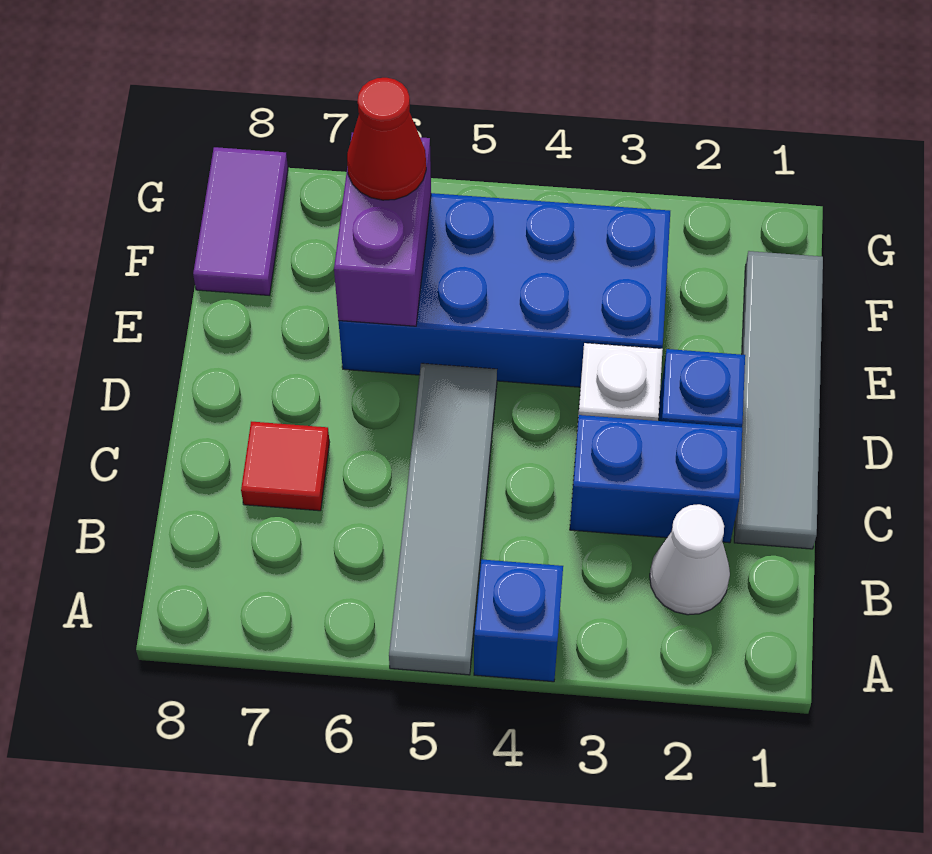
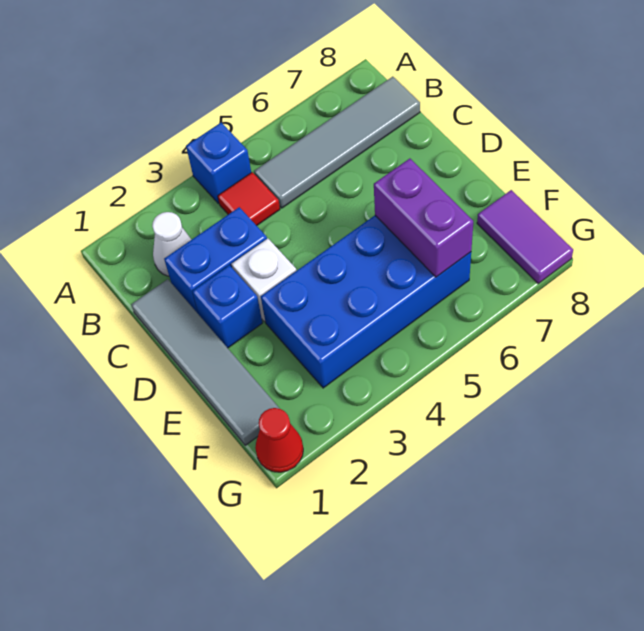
grey tile A5:D5 level 1 -> grey tile B5:B8 level 1
red tile C7 level 1 -> red tile B4 level 1
red cone F6 level 3 -> red cone G1 level 1

